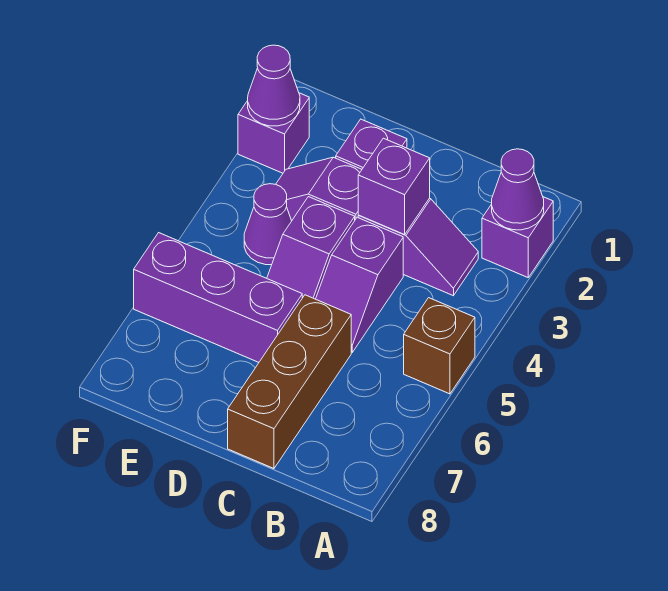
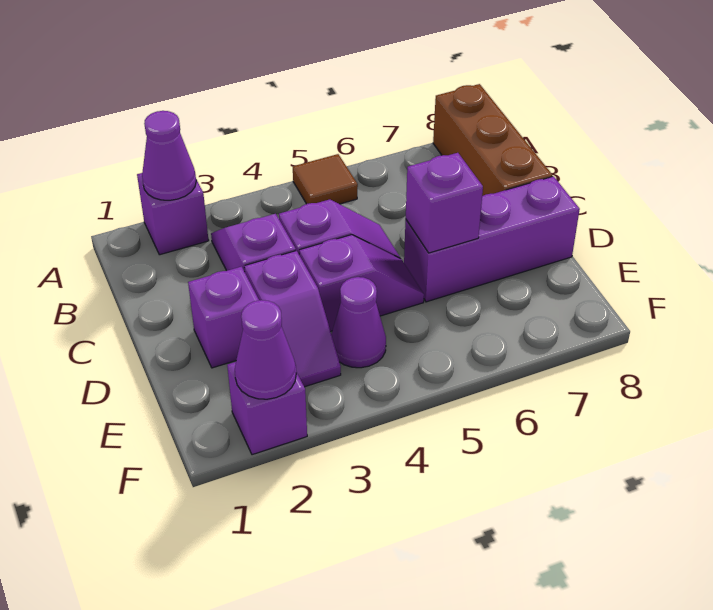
brown brick A5 level 1 -> brown tile A5 level 1
purple brick C3 level 2 -> purple brick D6 level 2
brown brick C6:C8 level 1 -> brown brick A8:C8 level 1
purple brick D6:F6 level 1 -> purple brick D6:D8 level 1

